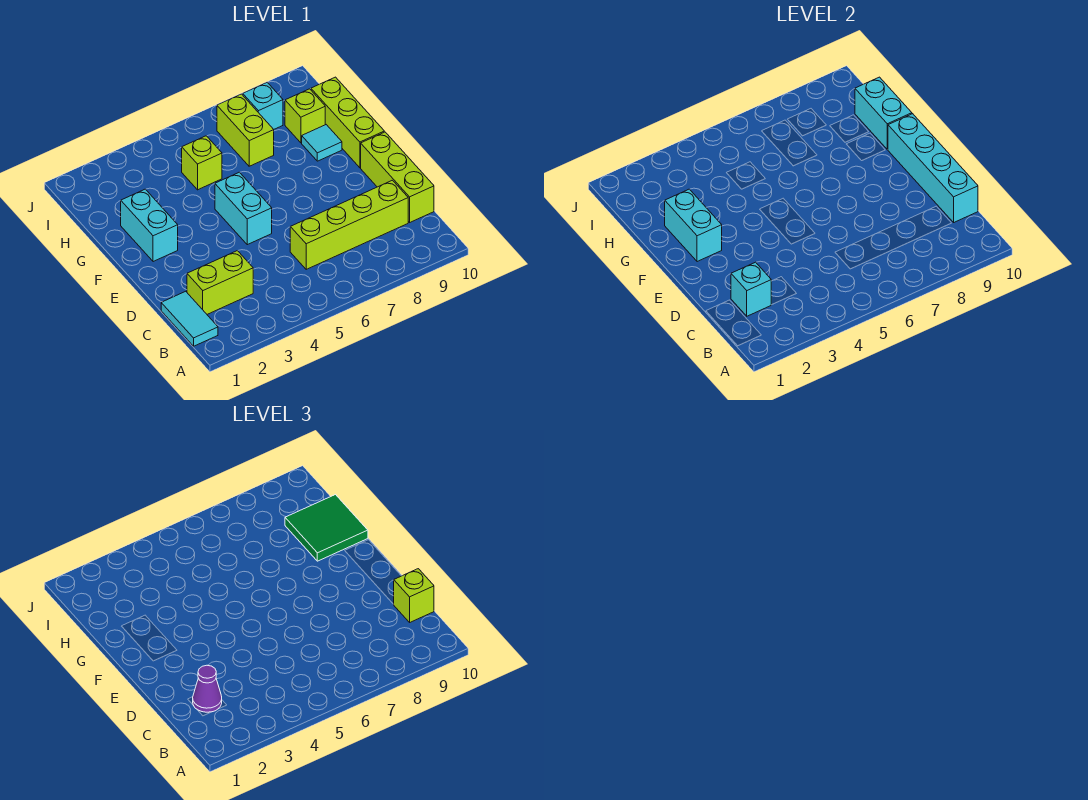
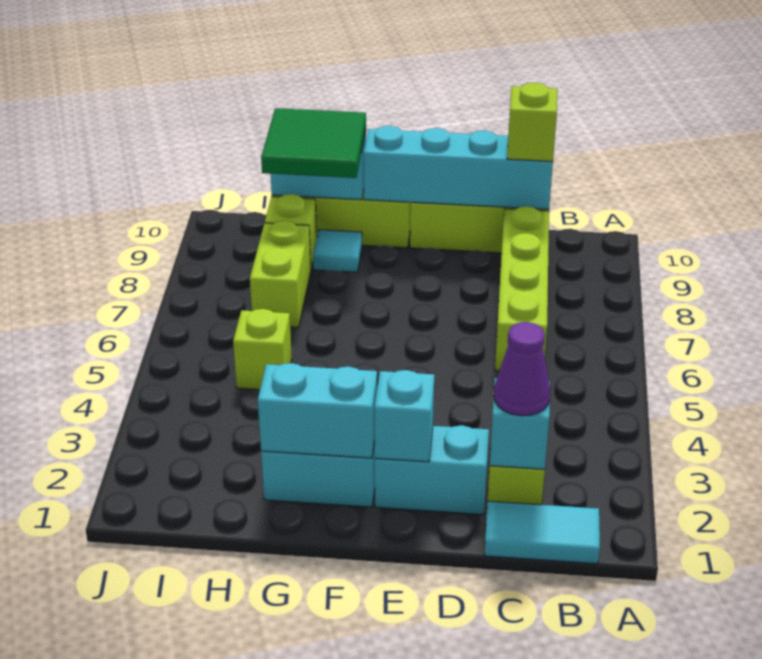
cyan brick E5:F5 level 1 -> cyan brick D2:E2 level 1
lime brick H7:I7 level 1 -> lime brick H7:H8 level 1
cyan brick I8 level 1 -> cyan brick E2 level 2

